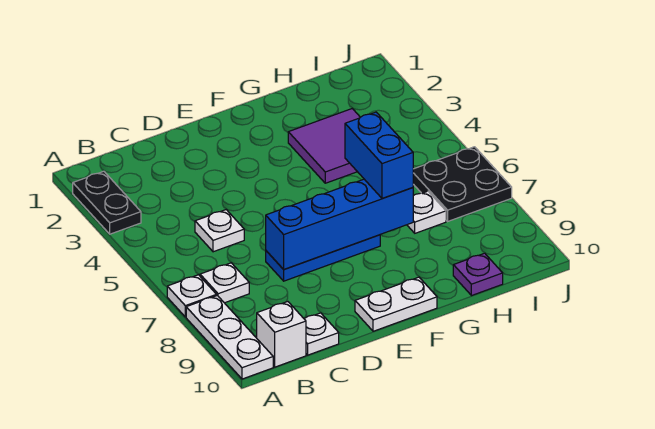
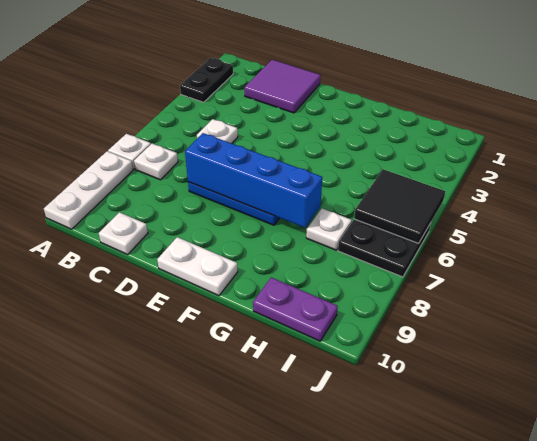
white brick B10 level 1 -> none
purple tile G3:H4 level 1 -> purple tile C1:D2 level 1
blue brick G6:G7 level 3 -> none
purple plate H10 level 1 -> purple plate H10:I10 level 1
none -> black tile I5:J6 level 2

